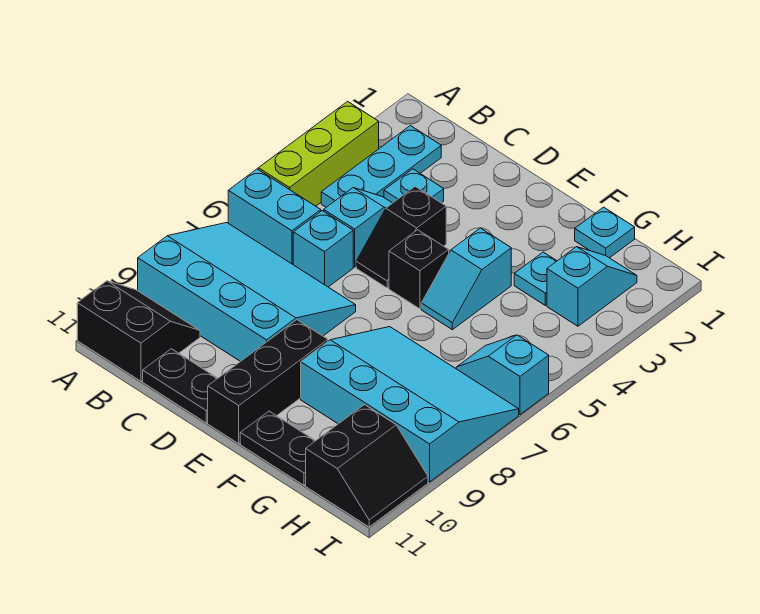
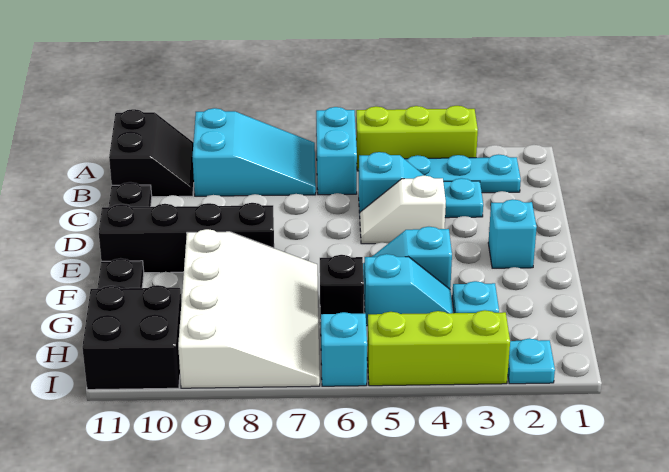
cyan slope A7:D9 level 1 top 9 -> cyan slope A7:B9 level 1 top 9
cyan brick C6 level 1 -> cyan brick E2 level 1
black slope D4:D5 level 1 top 4 -> white slope D4:D5 level 1 top 4
black brick E5 level 1 -> black brick G6 level 1
black brick E9:E11 level 1 -> black brick E8:E11 level 1
cyan slope F7:I9 level 1 top 9 -> white slope F7:I9 level 1 top 9
cyan plate G1 level 1 -> cyan plate I2 level 1
cyan slope H2:H3 level 1 top 3 -> cyan slope G4:G5 level 1 top 5
black slope H10:I11 level 1 top H -> black brick H10:I11 level 1
none -> lime brick I3:I5 level 1

